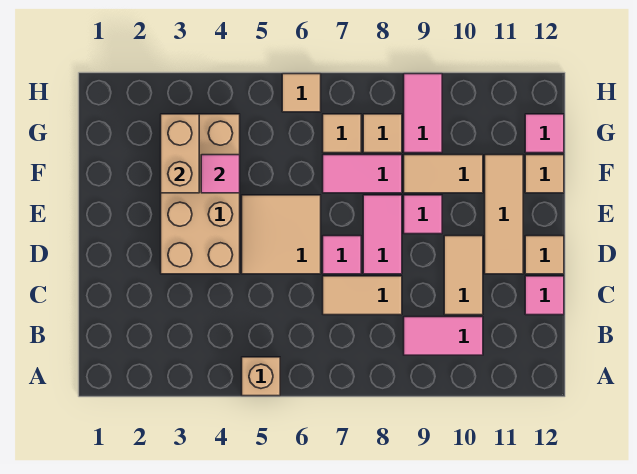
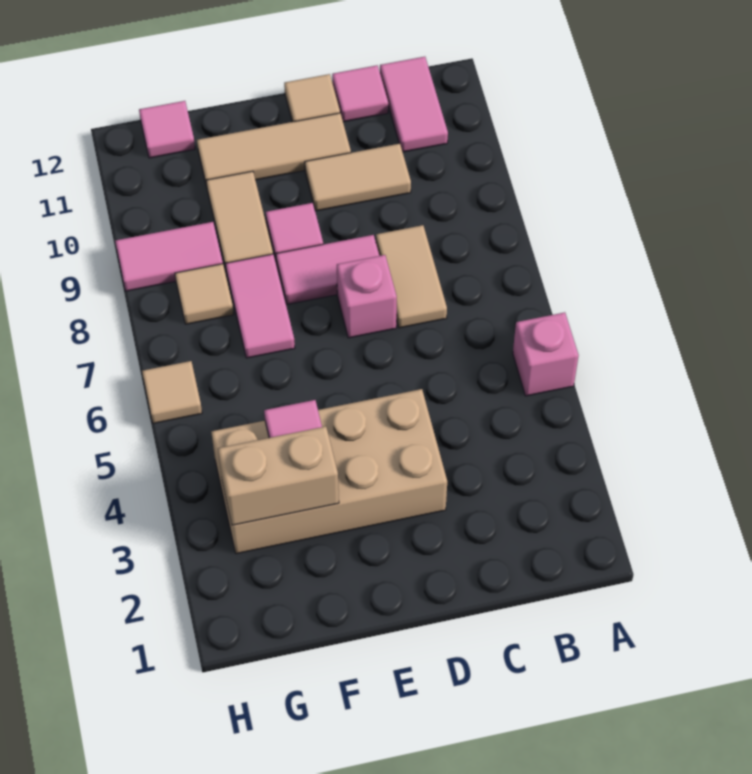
tan brick A5 level 1 -> pink brick A5 level 1
pink tile B9:B10 level 1 -> pink tile B11:B12 level 1
tan tile D5:E6 level 1 -> none
pink tile D7 level 1 -> pink brick D7 level 1
tan tile F12 level 1 -> none
tan tile G7 level 1 -> none

